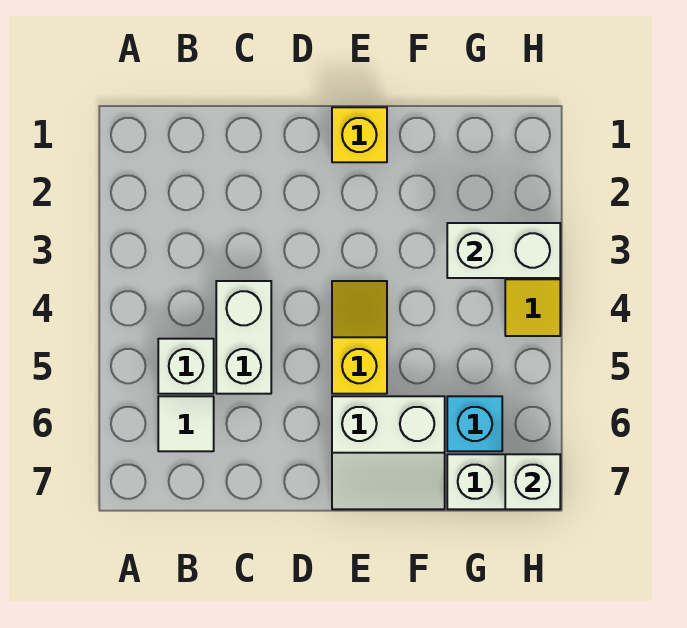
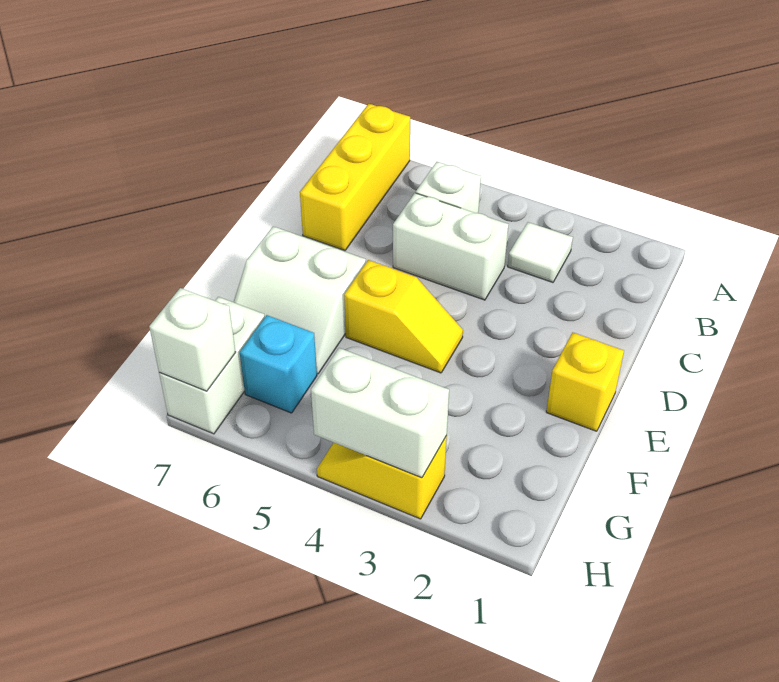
none -> yellow brick A7:C7 level 1
white tile B6 level 1 -> white tile B3 level 1
white slope E6:F7 level 1 top 6 -> white slope E6:F7 level 1 top E
white brick G3:H3 level 2 -> white brick H3:H4 level 2

